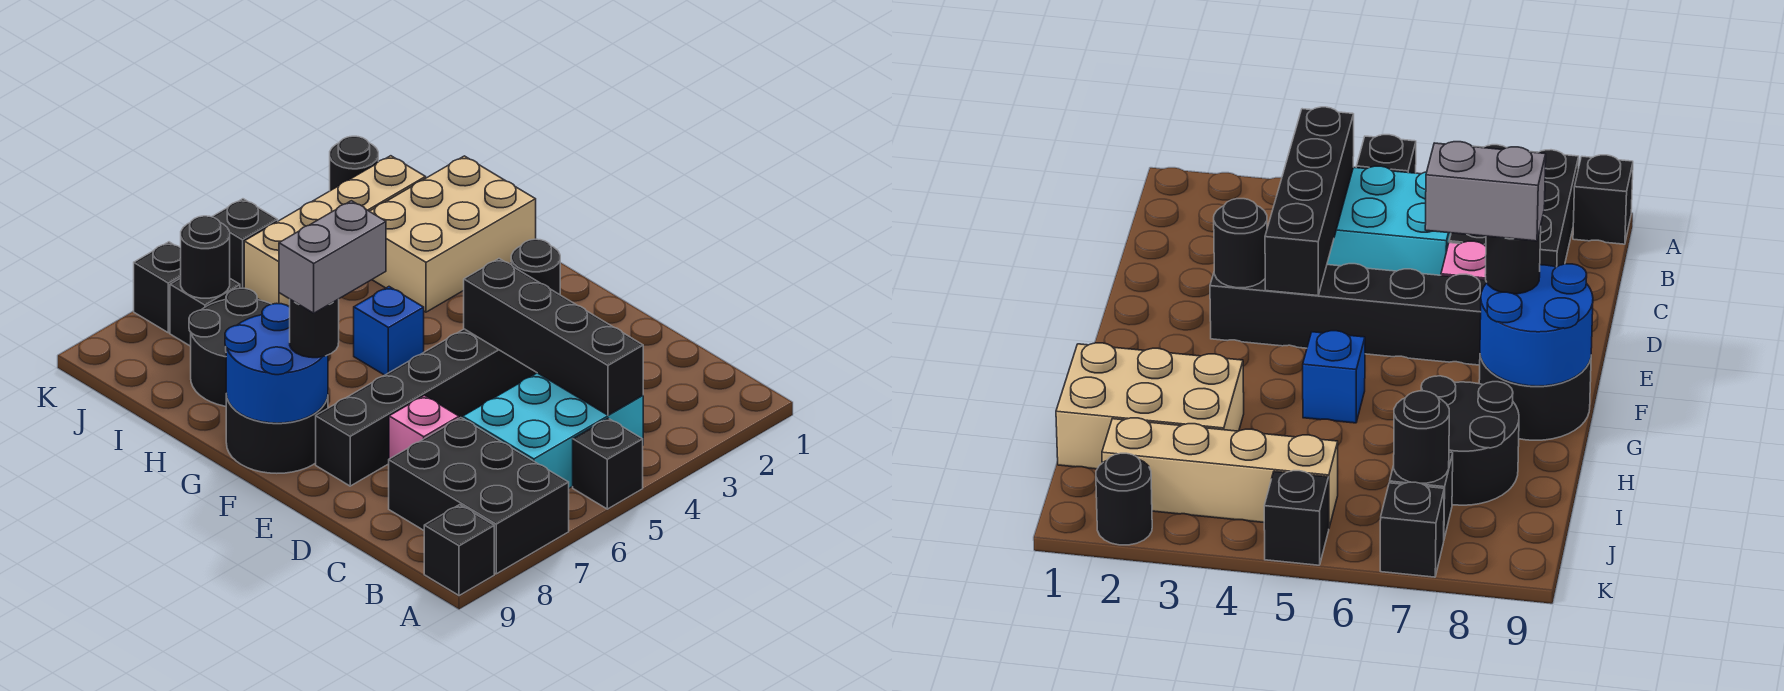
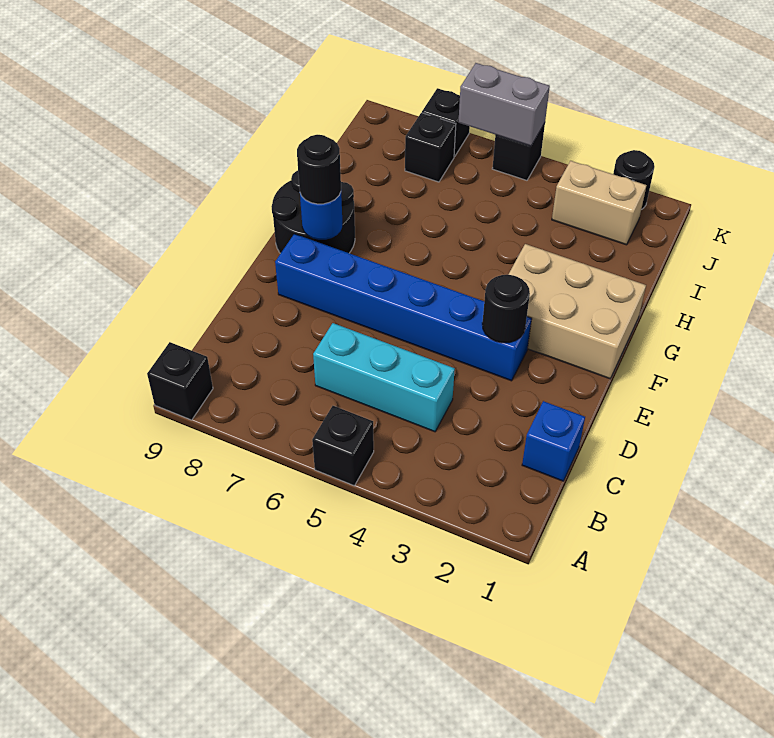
black brick A7:C8 level 1 -> none
cyan brick B4:C6 level 1 -> cyan brick C4:C6 level 1
black brick B4:E4 level 2 -> none
pink brick D7 level 1 -> none
black brick E3:E8 level 1 -> blue brick E3:E8 level 1
grey brick F7:F8 level 4 -> grey brick K5:K6 level 2
blue round brick F8:G9 level 2 -> blue round brick F8 level 2
blue brick G5 level 1 -> blue brick C1 level 1
tan brick H1:I3 level 1 -> tan brick F1:G3 level 1
black round brick H7:I8 level 1 -> none
tan brick J2:J5 level 1 -> tan brick J2:J3 level 1
black round brick J7 level 2 -> none

